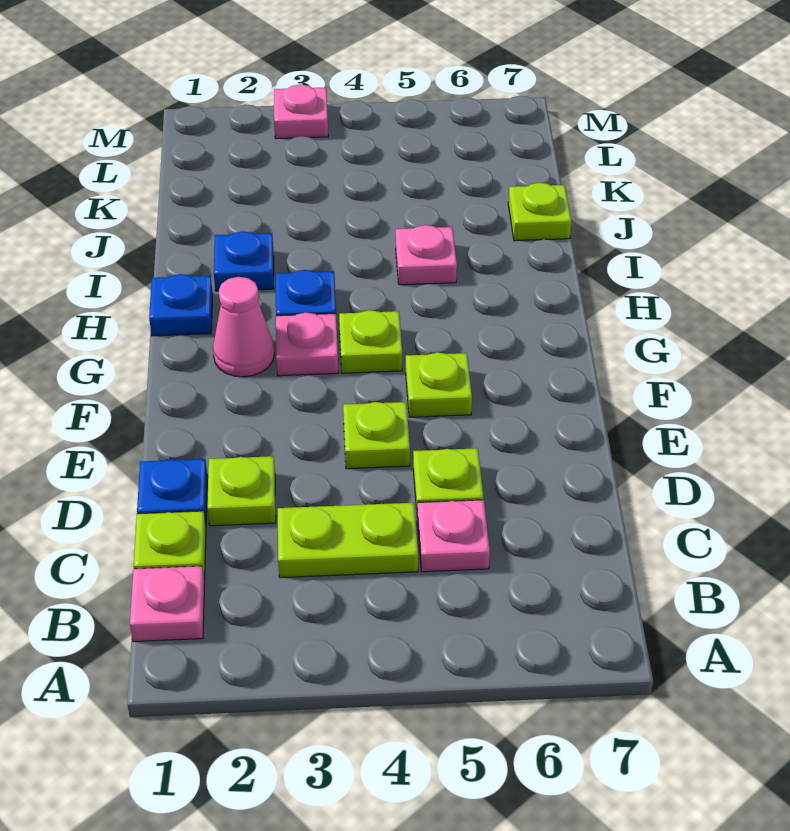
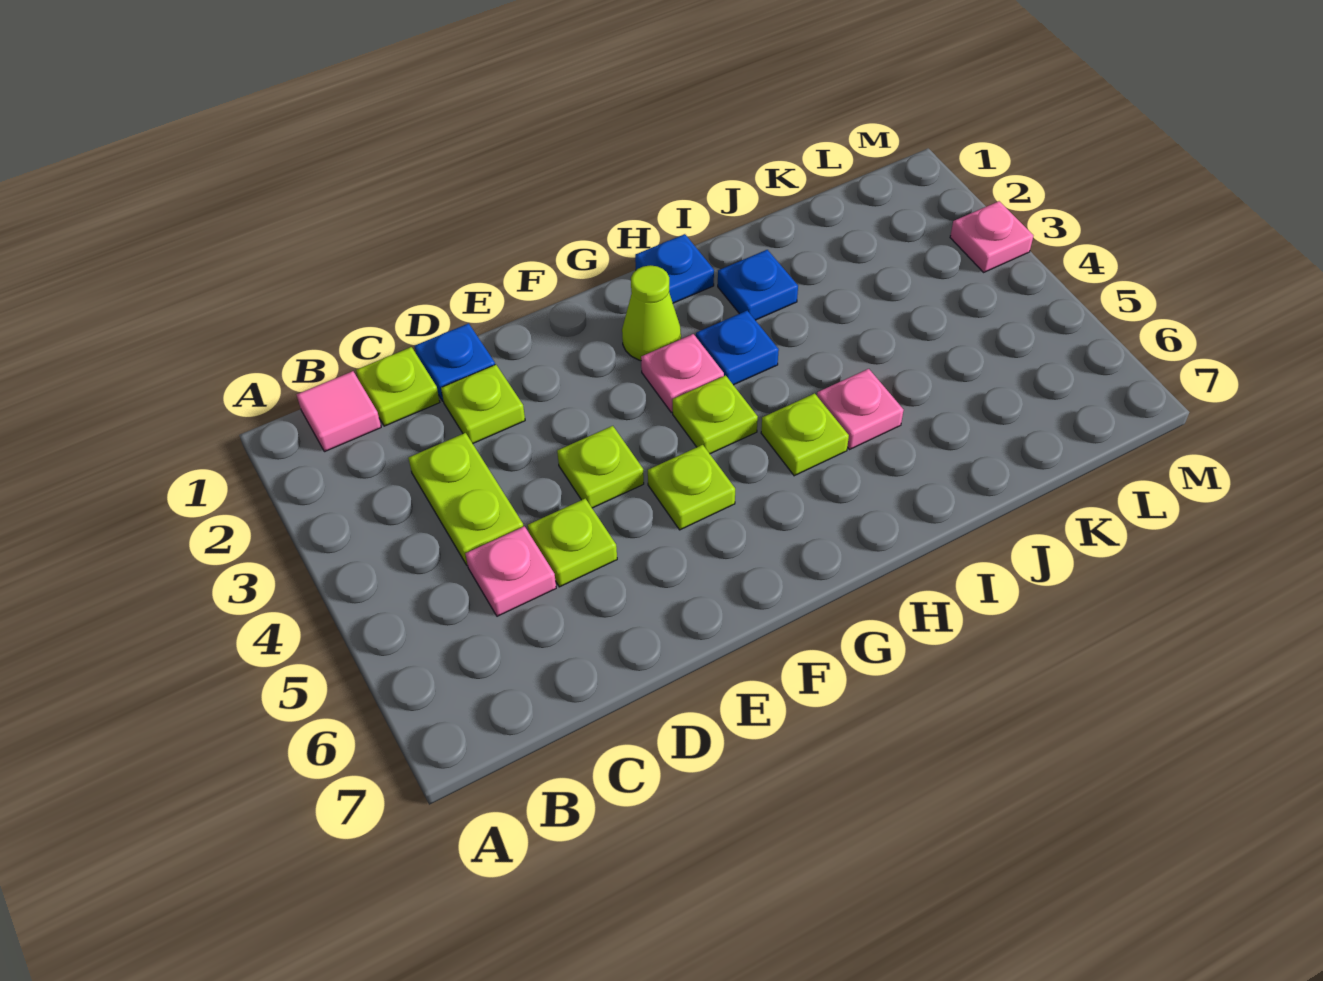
pink plate B1 level 1 -> pink tile B1 level 1
pink cone G2 level 1 -> lime cone G2 level 1
lime plate J7 level 1 -> lime plate H5 level 1

